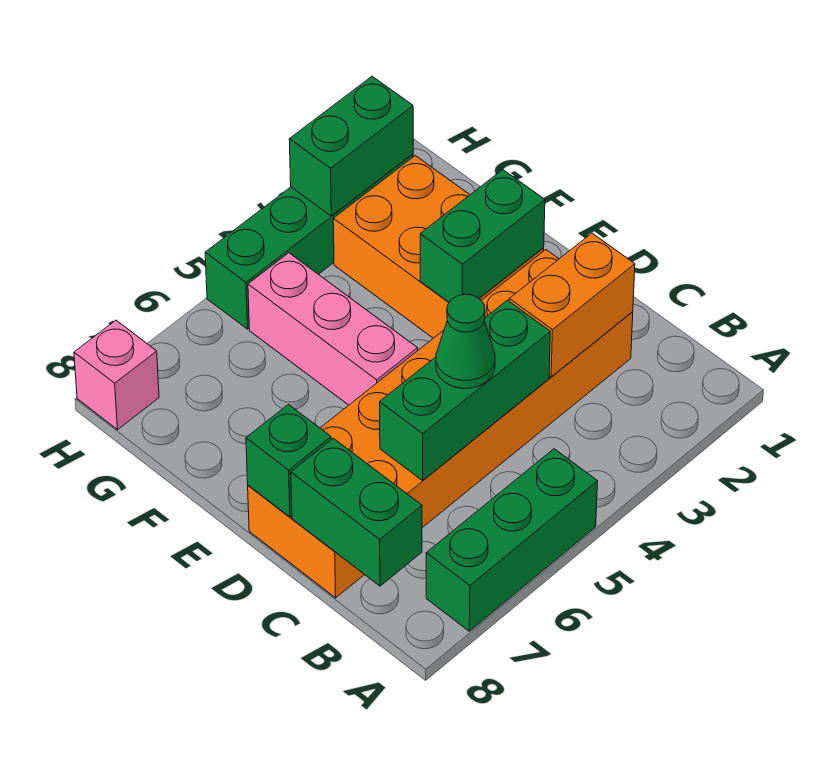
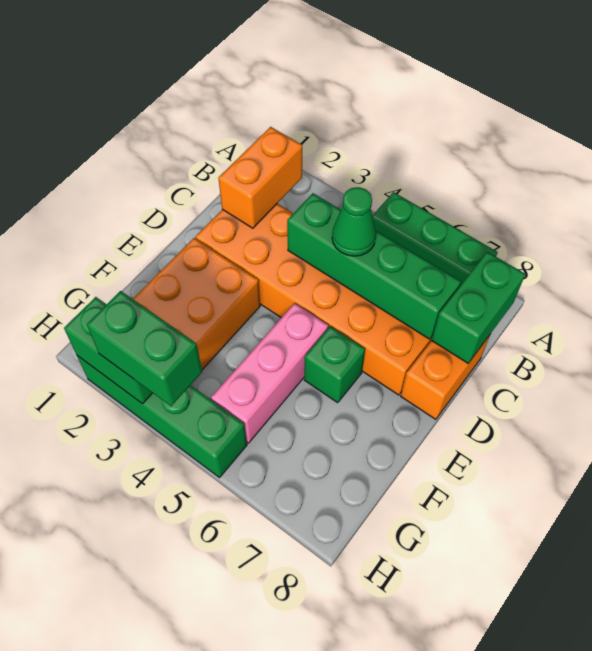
orange brick C2:C3 level 2 -> orange brick B2:C2 level 2
green brick C4:C6 level 2 -> green brick C4:C7 level 2
green brick D8 level 2 -> green brick E6 level 1
green brick E2:E3 level 2 -> green brick H3:H4 level 3
pink brick H8 level 1 -> none

